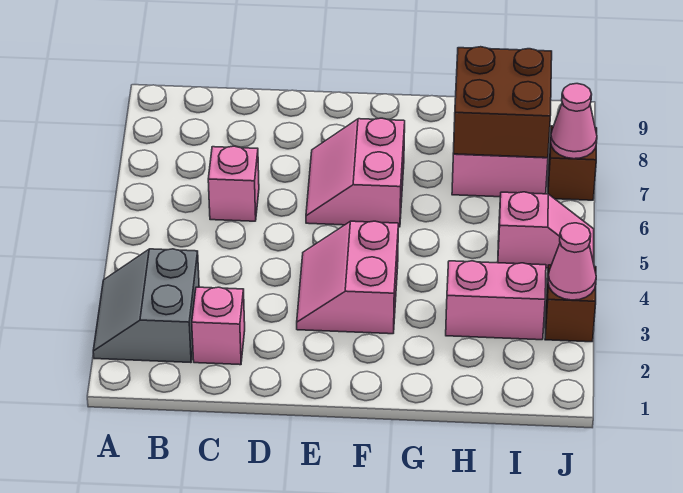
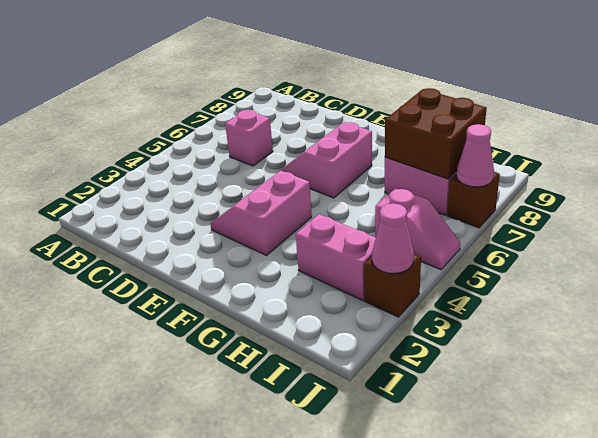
grey slope A2:B3 level 1 top B -> none
pink brick C2 level 1 -> none

